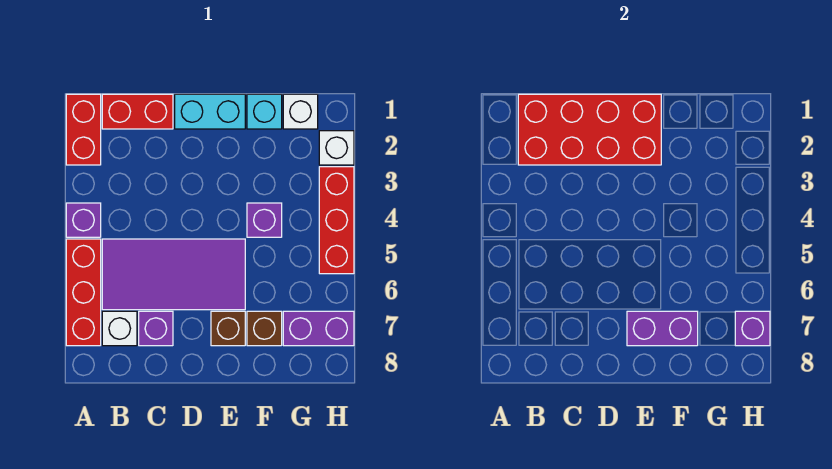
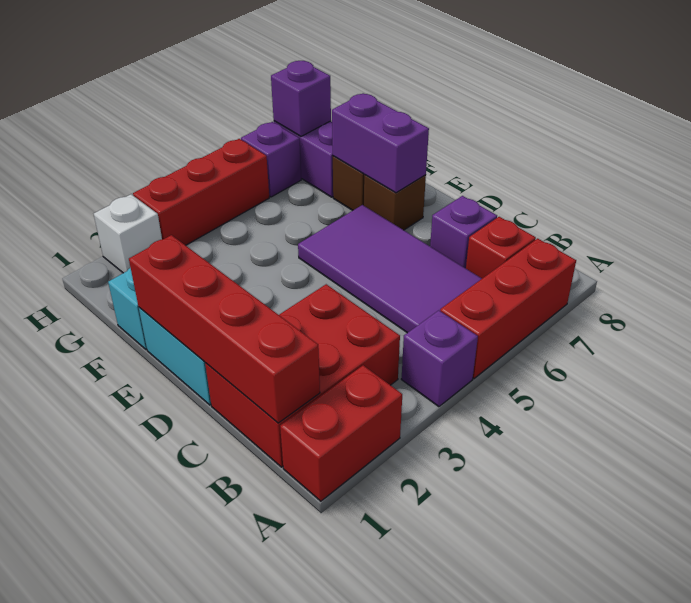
red brick B1:C1 level 1 -> red brick B1:C3 level 1
red brick B1:E2 level 2 -> red brick B1:E1 level 2
white brick B7 level 1 -> red brick B7 level 1
purple brick F4 level 1 -> purple brick H6 level 1
white brick G1 level 1 -> none

